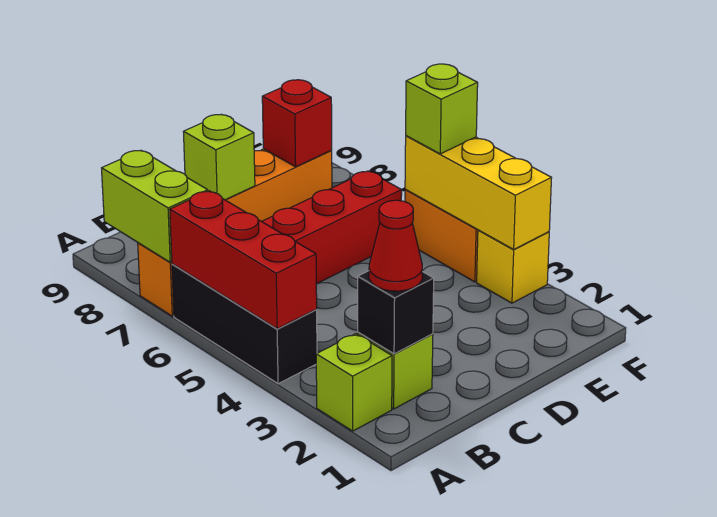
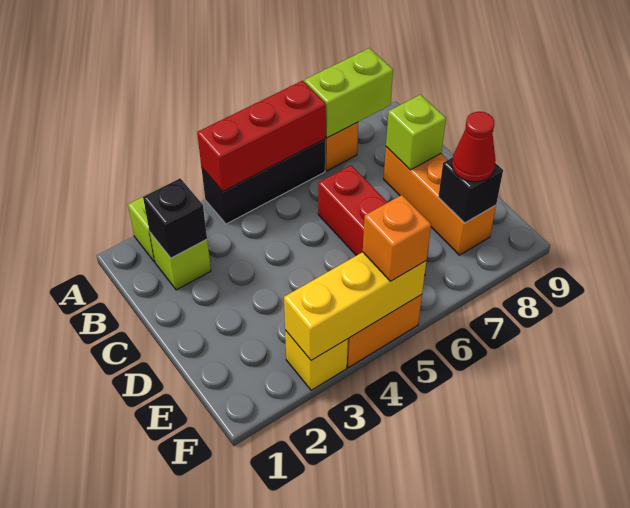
red cone B2 level 3 -> red cone E8 level 3
red brick E8 level 2 -> black brick E8 level 2
lime brick F5 level 3 -> orange brick F5 level 3

